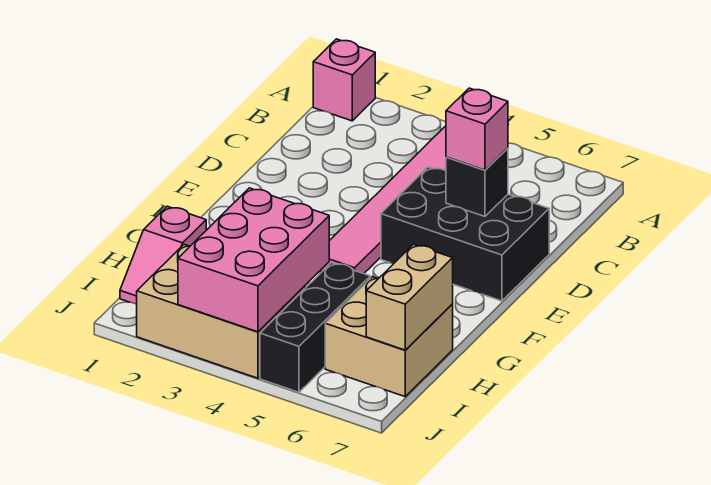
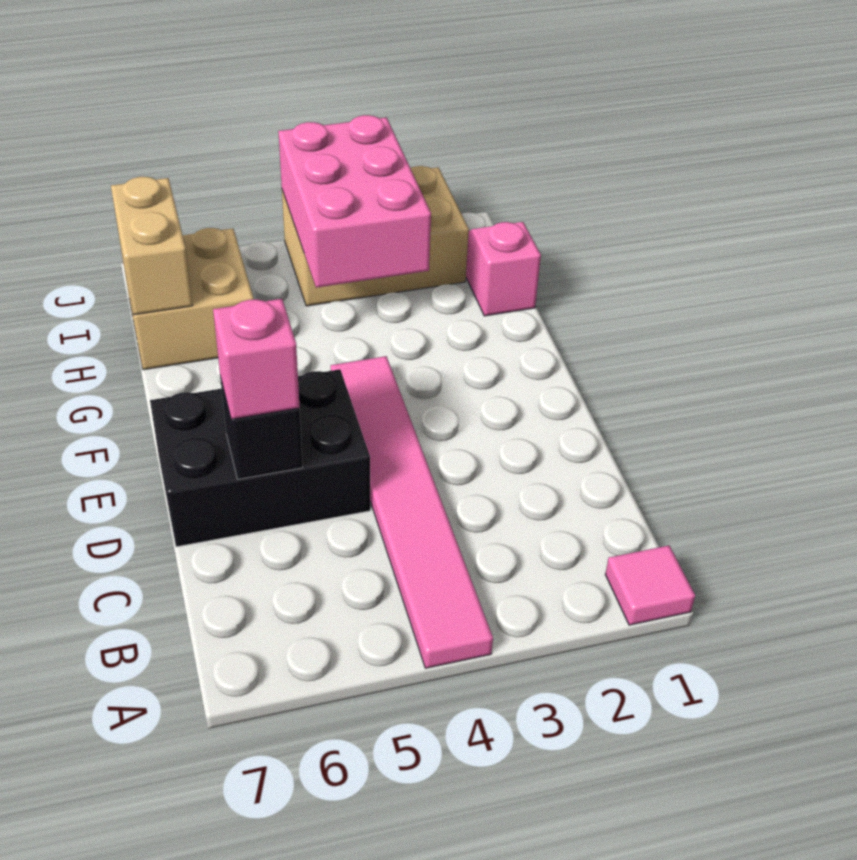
pink brick A1 level 1 -> pink tile A1 level 1
black brick H5:J5 level 1 -> none

